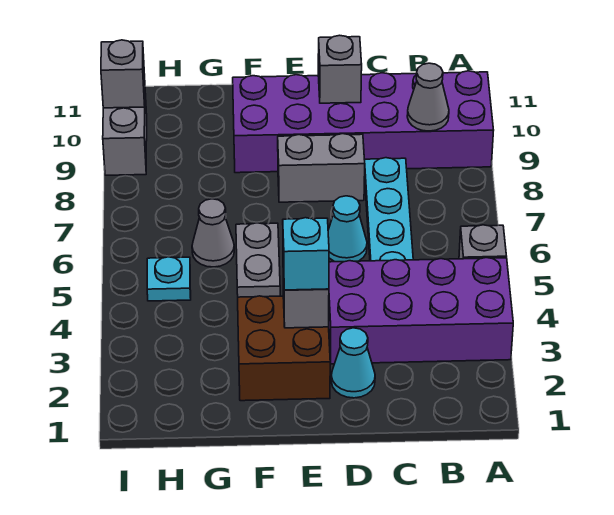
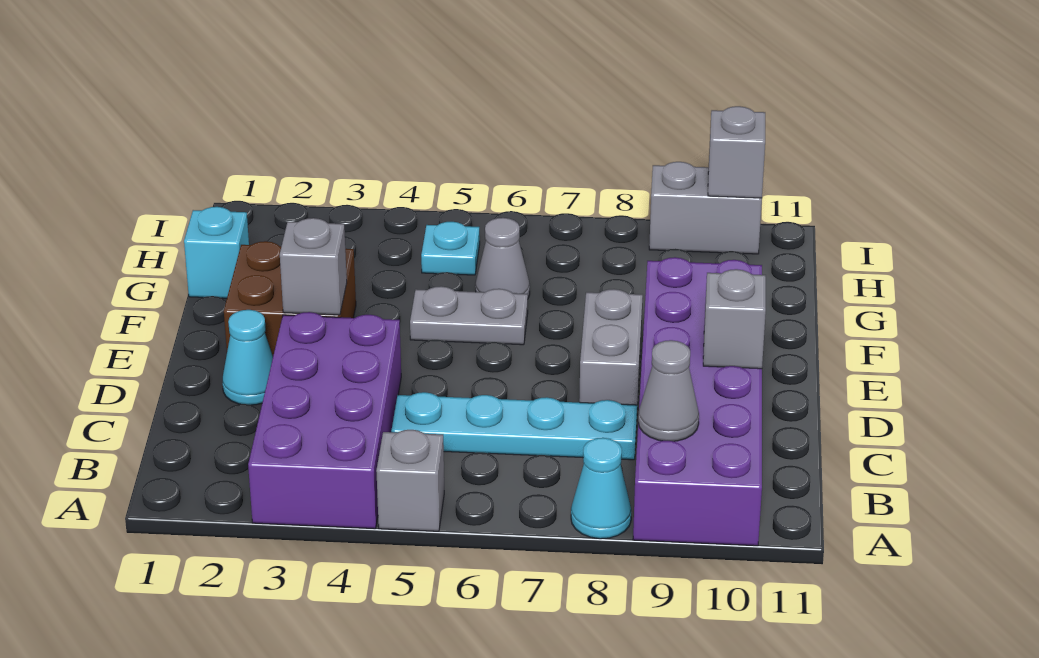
cyan cone D6 level 1 -> cyan cone A8 level 1
cyan brick E3 level 3 -> cyan brick G1 level 1

